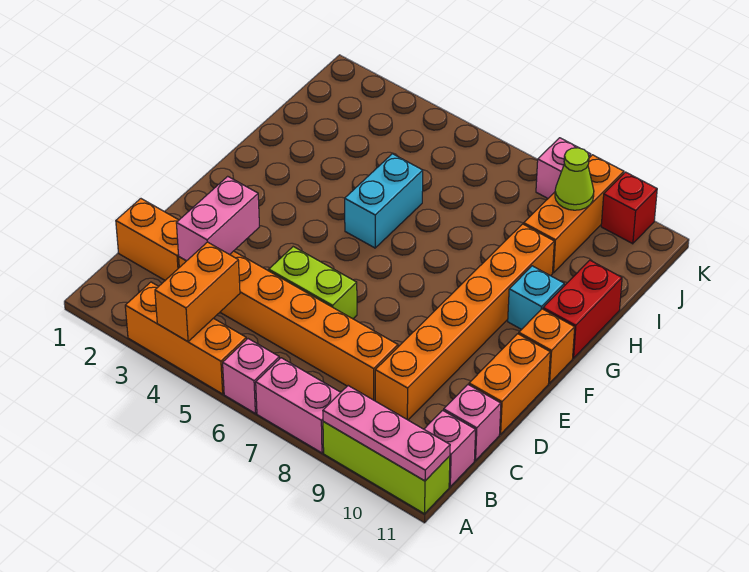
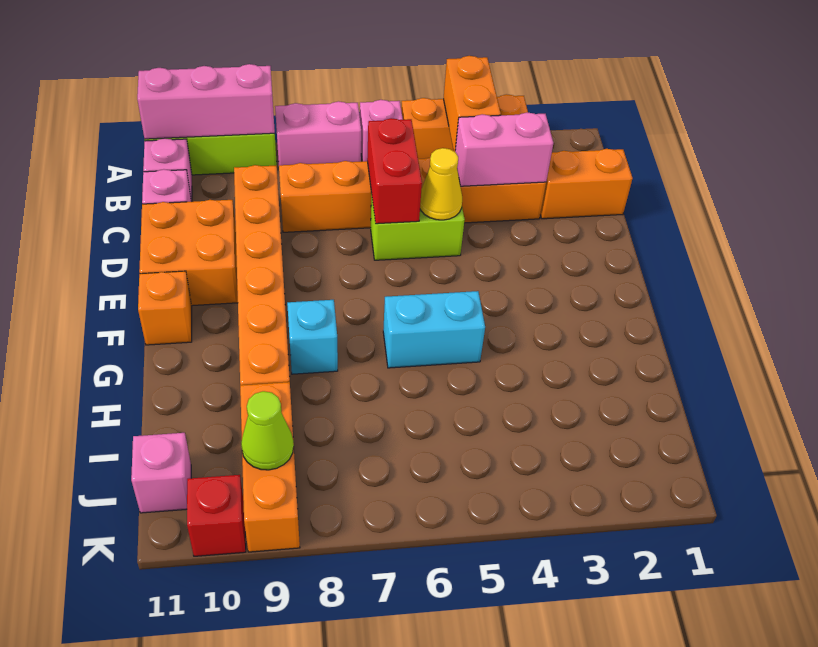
pink plate A9:A11 level 2 -> pink brick A9:A11 level 2
pink brick C3:D3 level 2 -> pink brick C3:C4 level 2
none -> yellow cone D5 level 2
orange brick D11:E11 level 1 -> orange brick D10:E11 level 1
cyan brick G5:H5 level 1 -> cyan brick G5:G6 level 1
cyan brick G10 level 1 -> cyan brick G8 level 1
red brick G11:H11 level 1 -> red brick C6:D6 level 2
pink brick K8 level 1 -> pink brick J11 level 1

